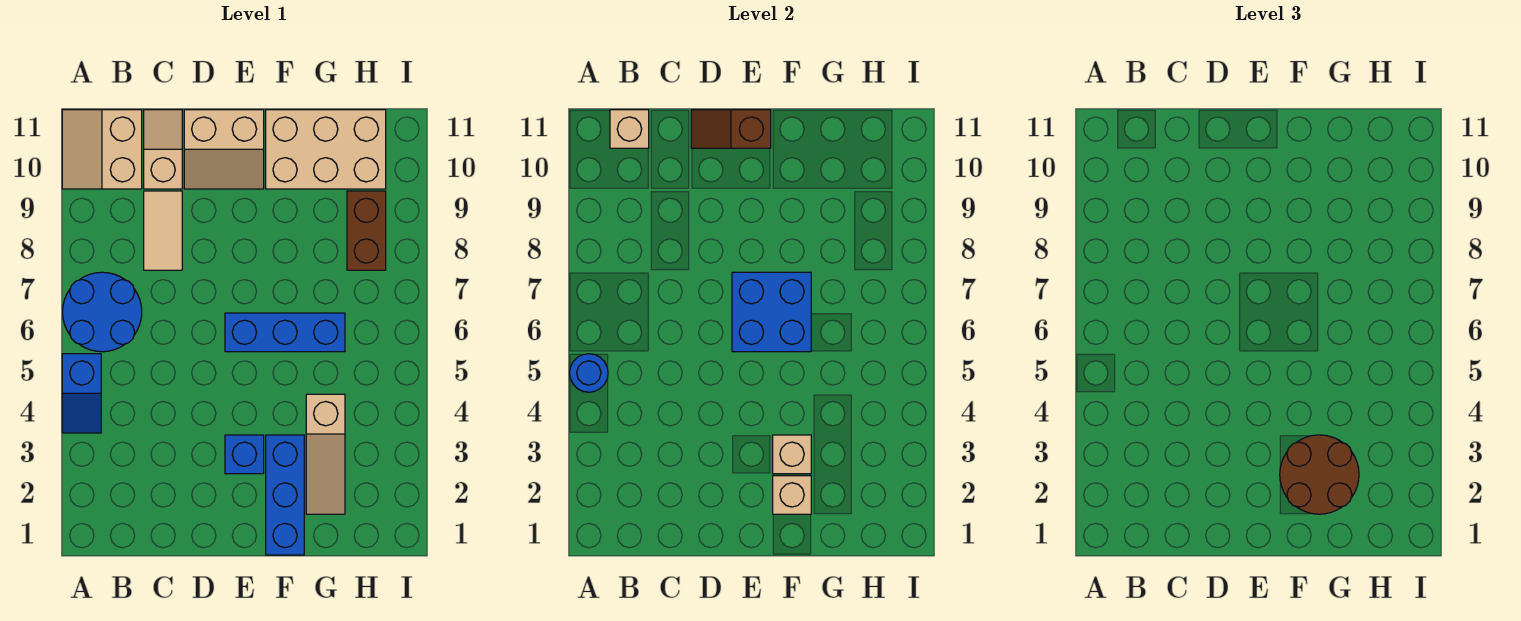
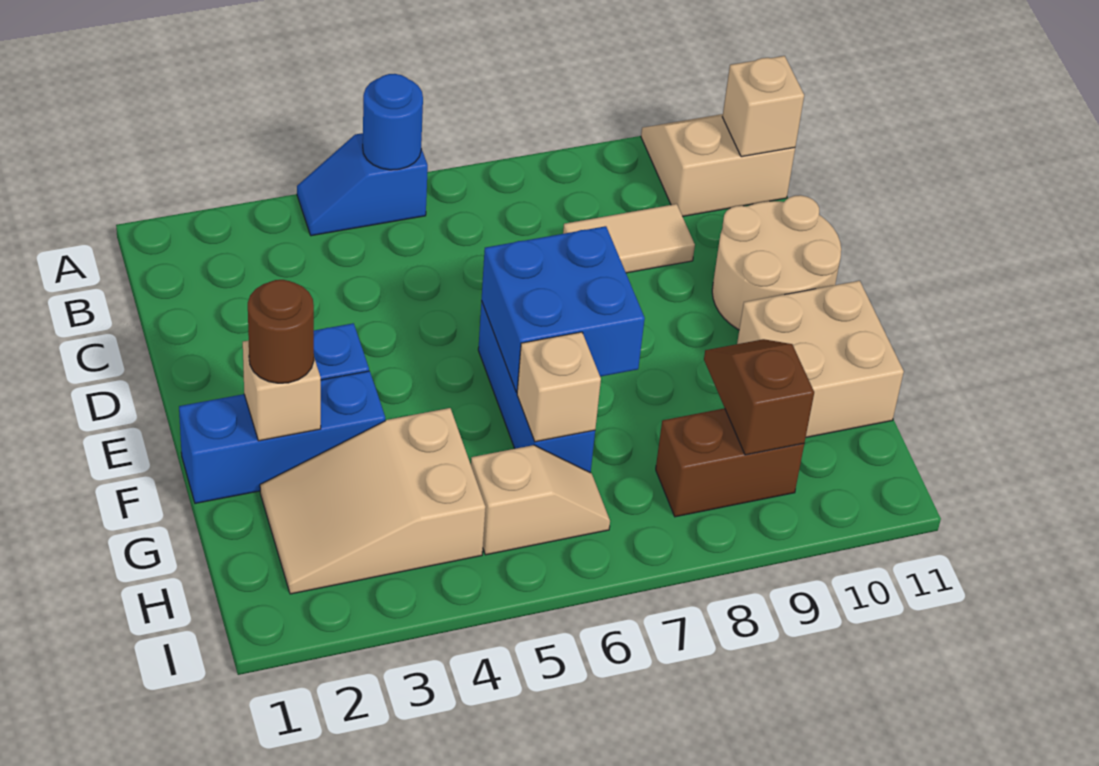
blue round brick A6:B7 level 1 -> none
tan slope C10:C11 level 1 top 10 -> tan slope H5:H6 level 1 top 5
tan slope D10:E11 level 1 top 11 -> tan round brick D10:E11 level 1
brown slope D11:E11 level 2 top E -> brown slope G9:H9 level 2 top H
brown round brick F2:G3 level 3 -> brown round brick F2 level 3
tan brick F3 level 2 -> tan brick G6 level 2
tan brick F10:H11 level 1 -> tan brick F10:G11 level 1
tan slope G2:G4 level 1 top 4 -> tan slope G2:H4 level 1 top 4

